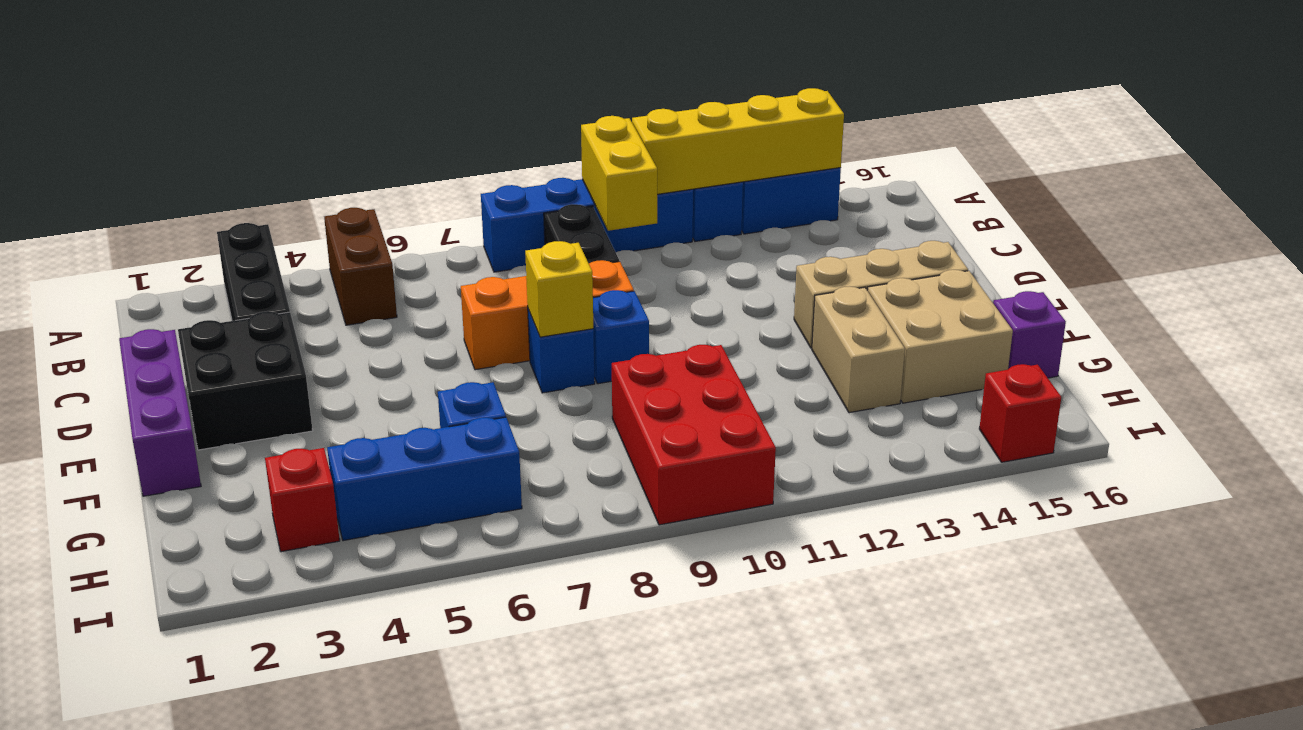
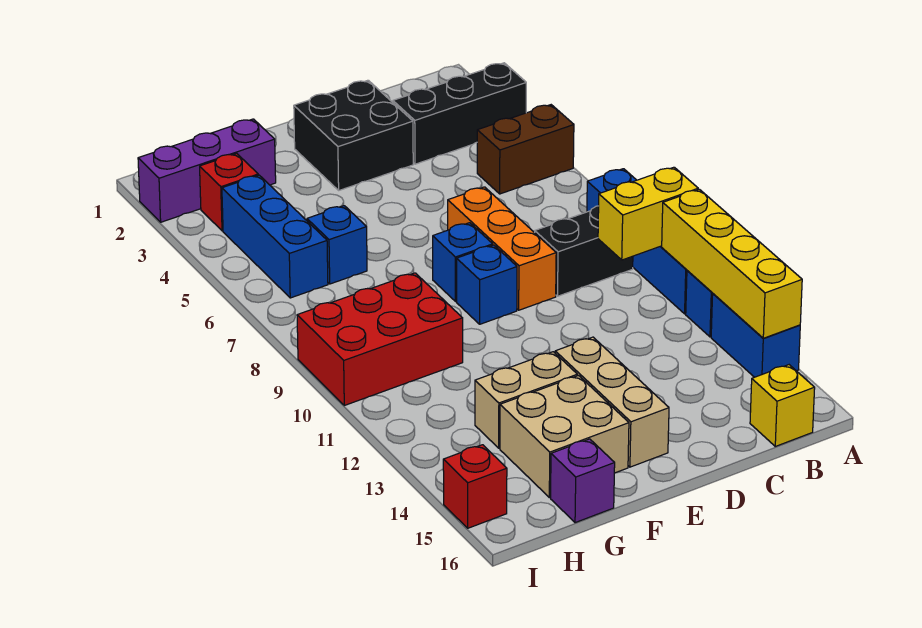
purple brick D1:F1 level 1 -> purple brick G2:I2 level 1
yellow brick E8 level 2 -> yellow brick B16 level 1

